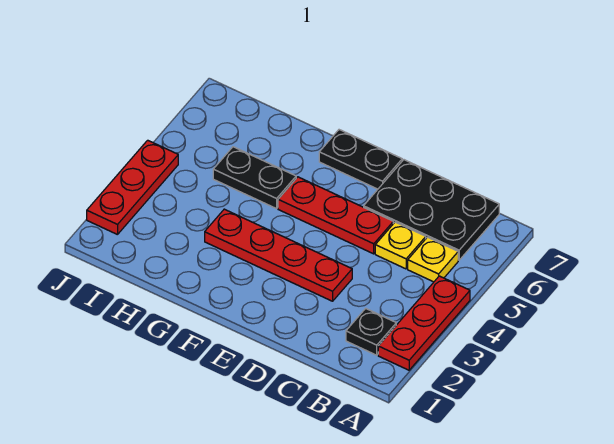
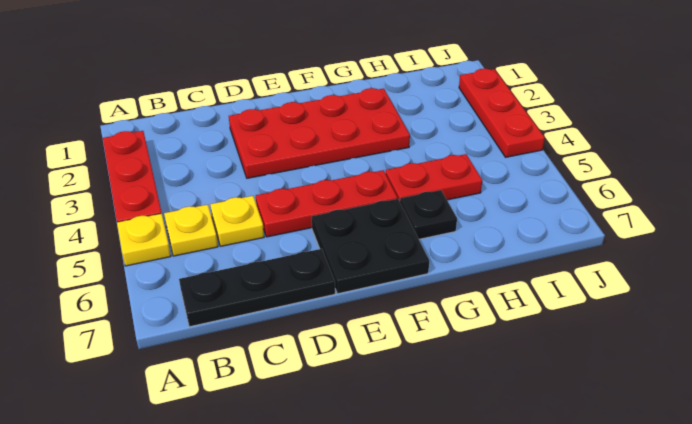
none -> yellow plate A5 level 1
black plate B2 level 1 -> black plate G6 level 1
black plate B6:D7 level 1 -> black plate B7:D7 level 1
red plate D3:G3 level 1 -> red plate D2:G3 level 1
black plate E7:F7 level 1 -> black plate E6:F7 level 1
black plate G5:H5 level 1 -> red plate G5:H5 level 1

